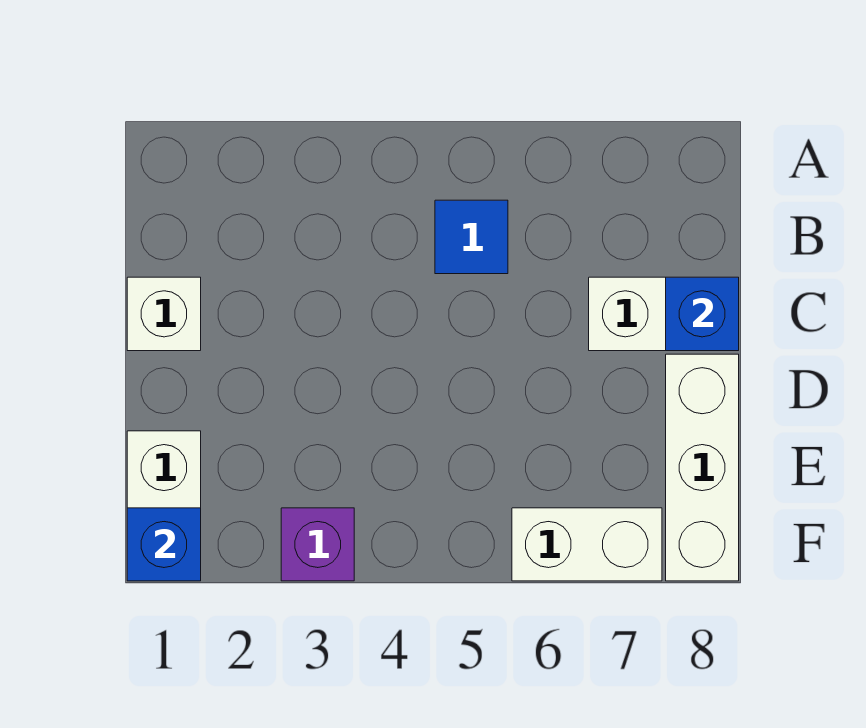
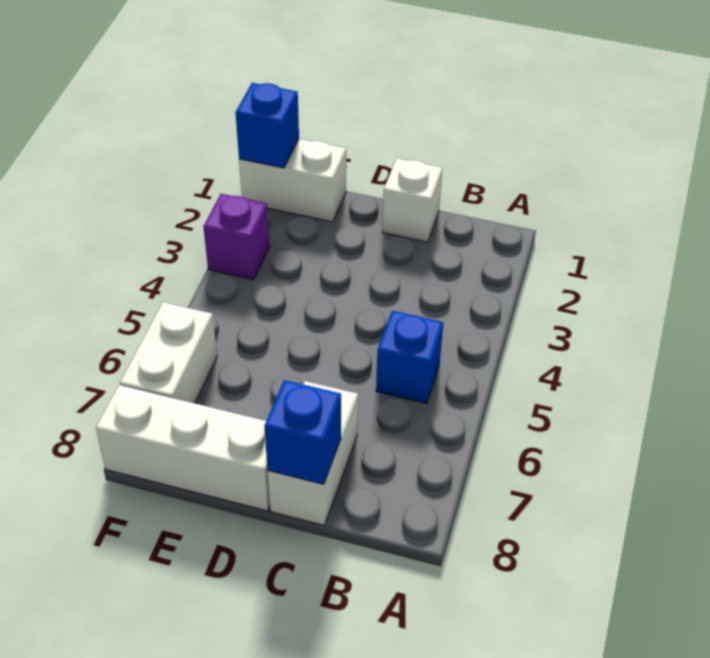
blue tile B5 level 1 -> blue brick B5 level 1

